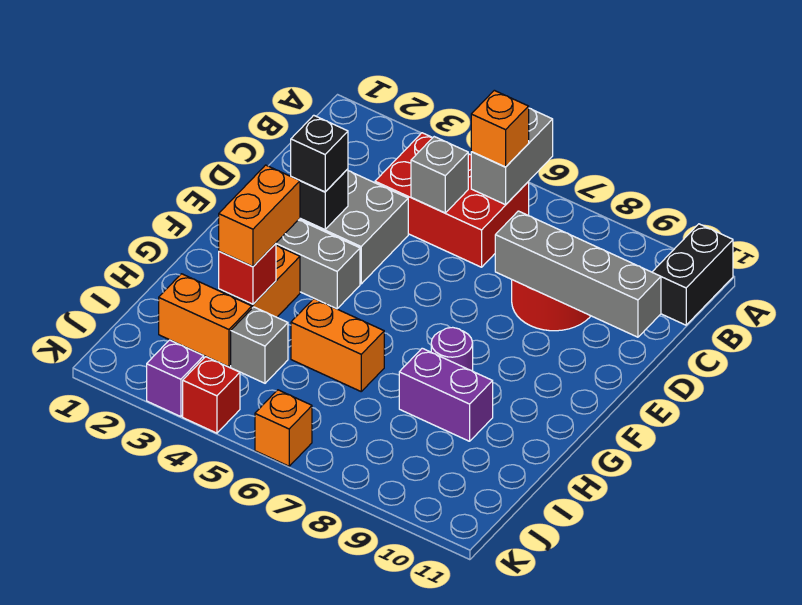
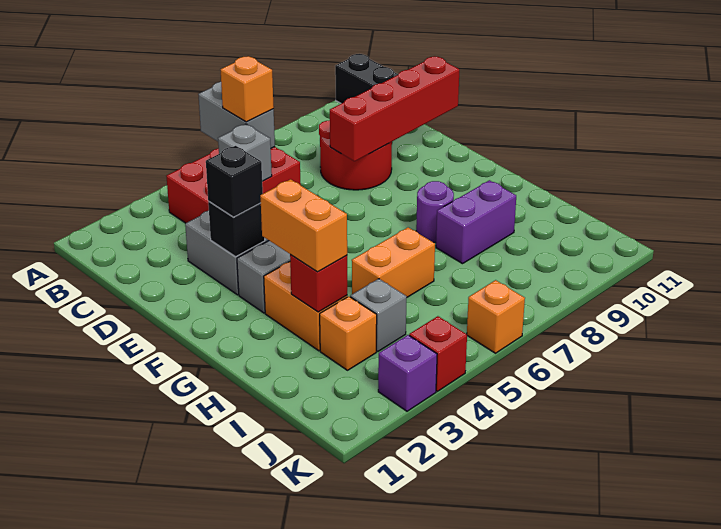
grey brick D8:D11 level 2 -> red brick D8:D11 level 2
orange brick I2:I3 level 1 -> orange brick I3 level 1

